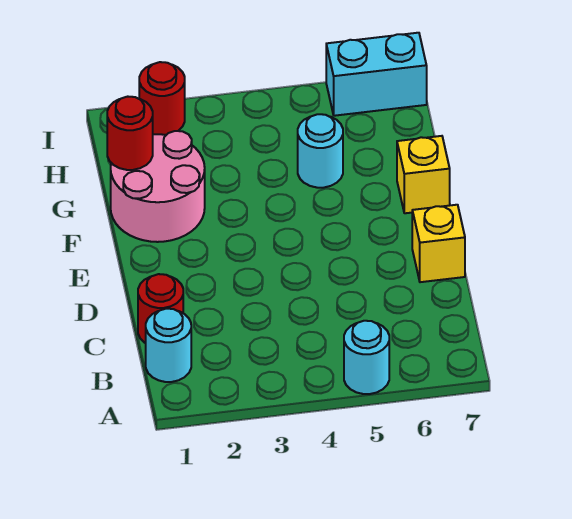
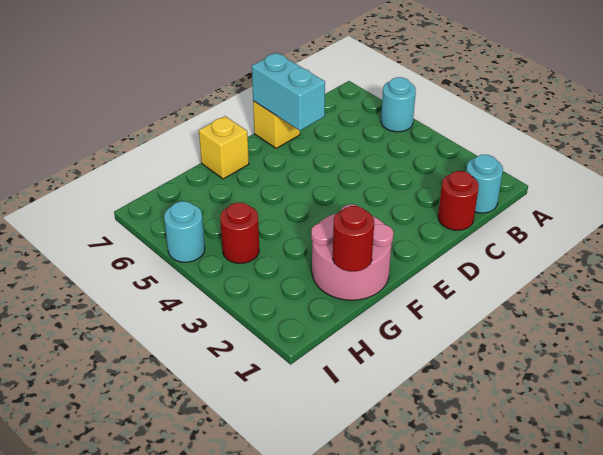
cyan round brick G5 level 1 -> cyan round brick I5 level 1
red round brick I2 level 1 -> red round brick H4 level 1
cyan brick I6:I7 level 1 -> cyan brick D6:D7 level 2

